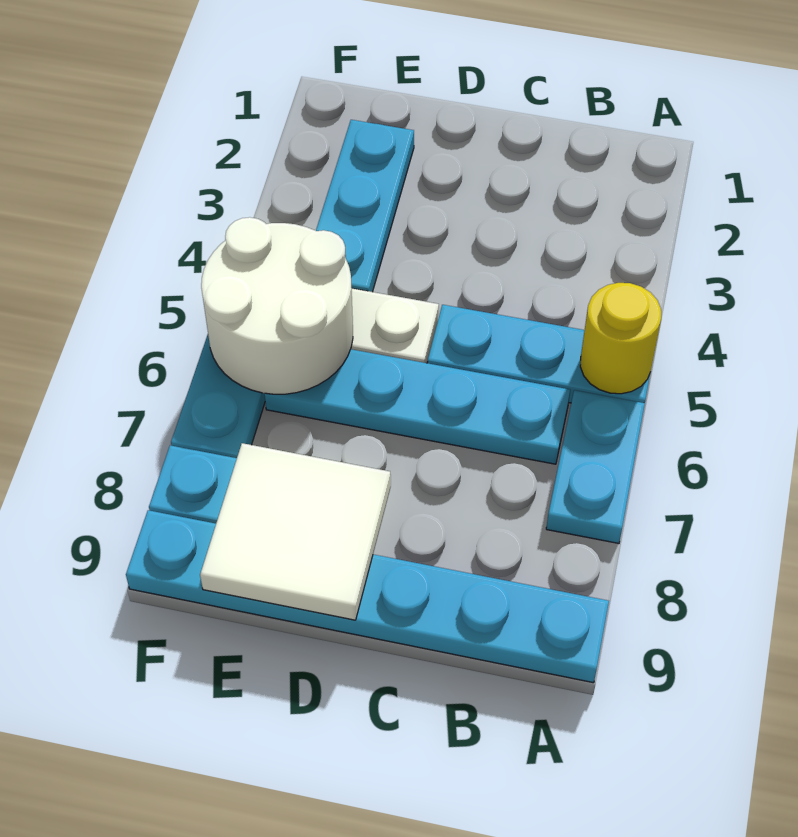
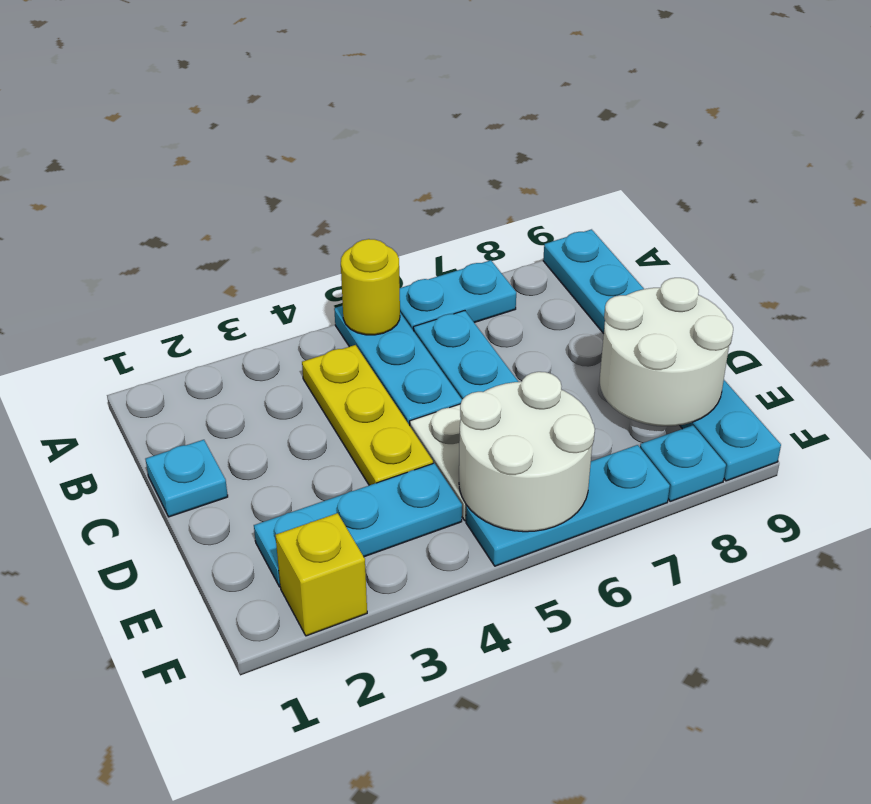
none -> yellow plate B4:D4 level 1
none -> cyan plate C1 level 1
white tile D8:E9 level 2 -> white round brick D8:E9 level 2
none -> yellow brick F2 level 1

